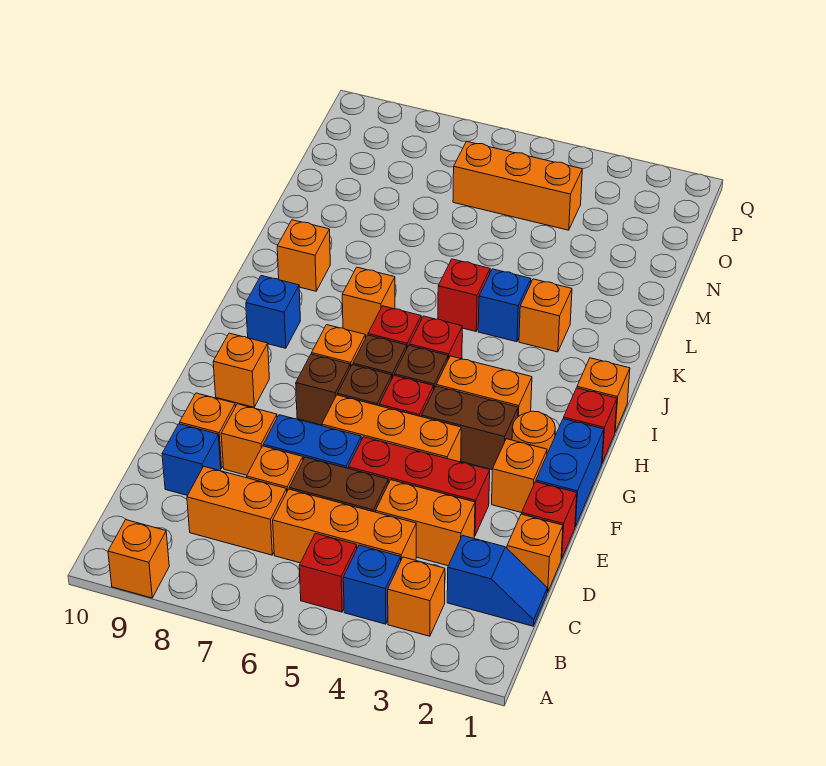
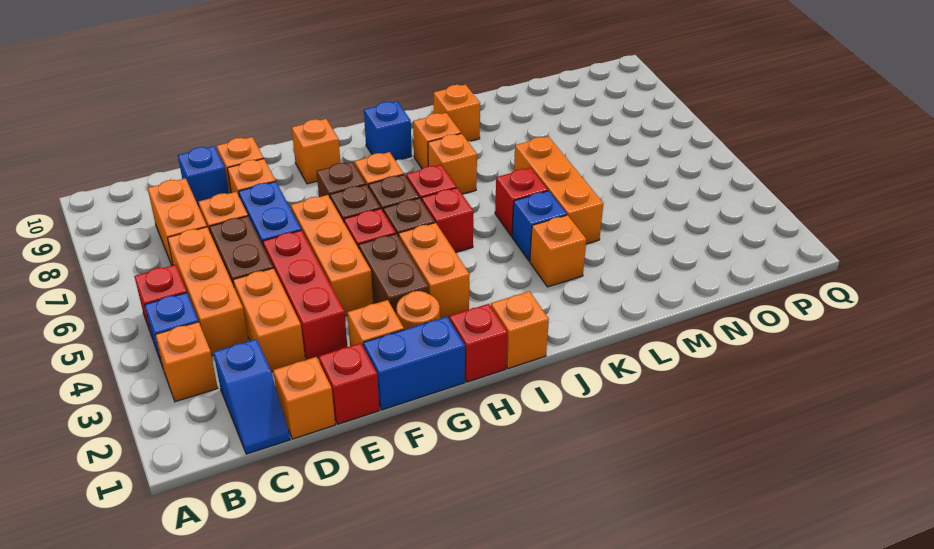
orange brick A9 level 1 -> orange brick J8 level 1
orange brick O4:O6 level 1 -> orange brick L4:L6 level 1

